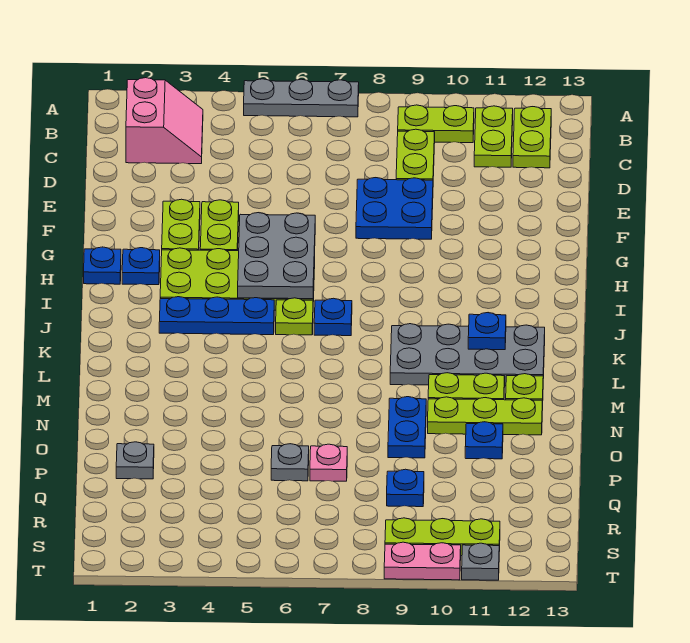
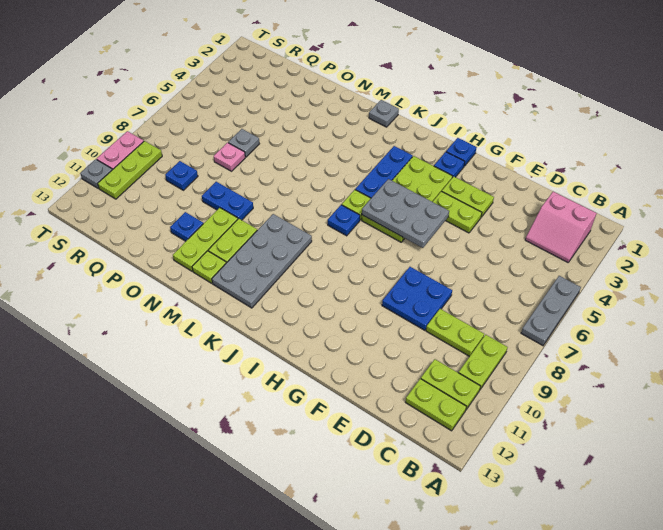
blue plate K11 level 2 -> none
grey plate P2 level 1 -> grey plate L1 level 1

